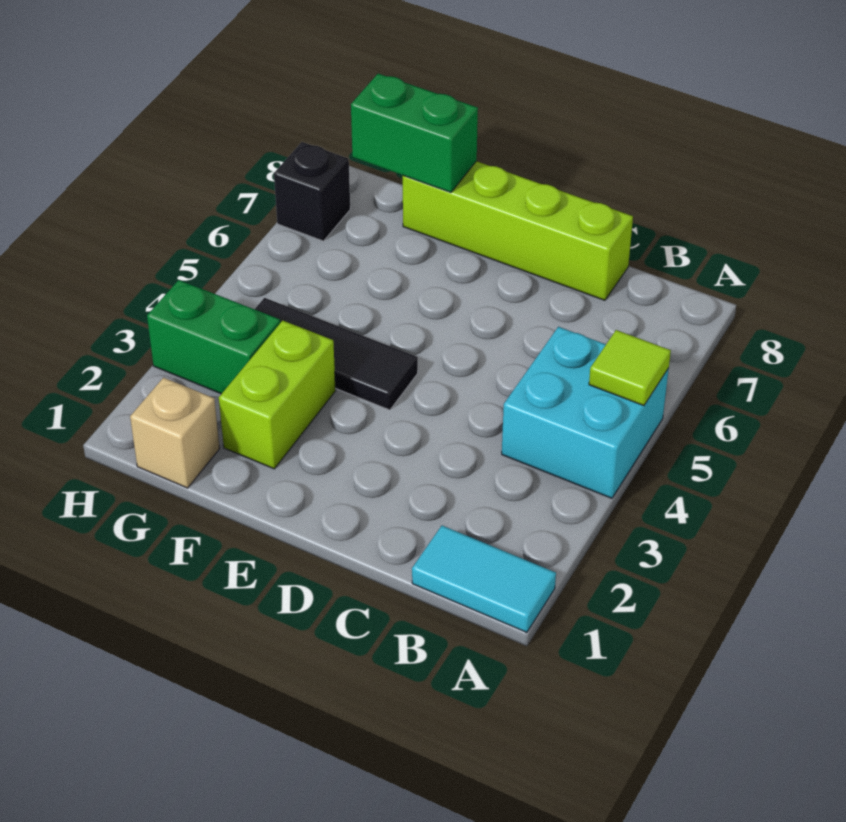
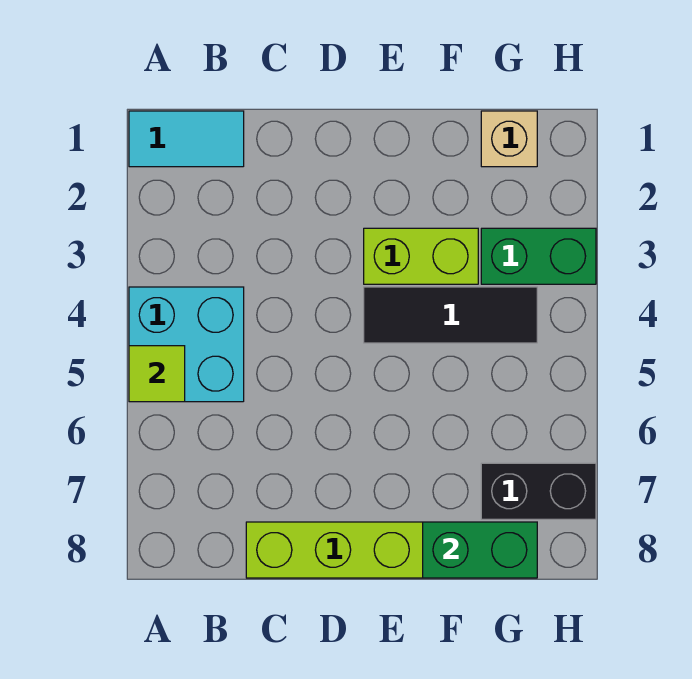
lime brick F2:F3 level 1 -> lime brick E3:F3 level 1
black brick H7 level 1 -> black brick G7:H7 level 1

